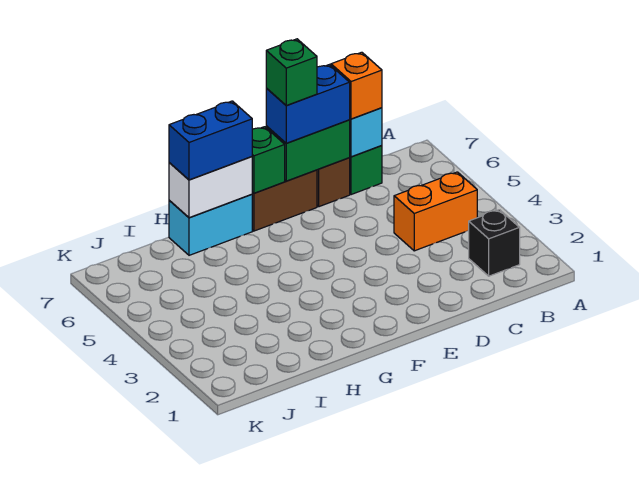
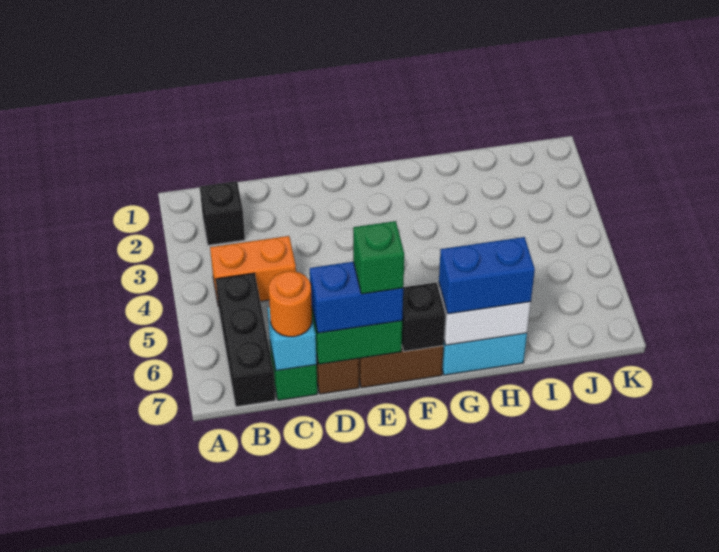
none -> black brick B5:B7 level 1
orange brick C7 level 3 -> orange round brick C7 level 3
green brick F7 level 2 -> black brick F7 level 2

